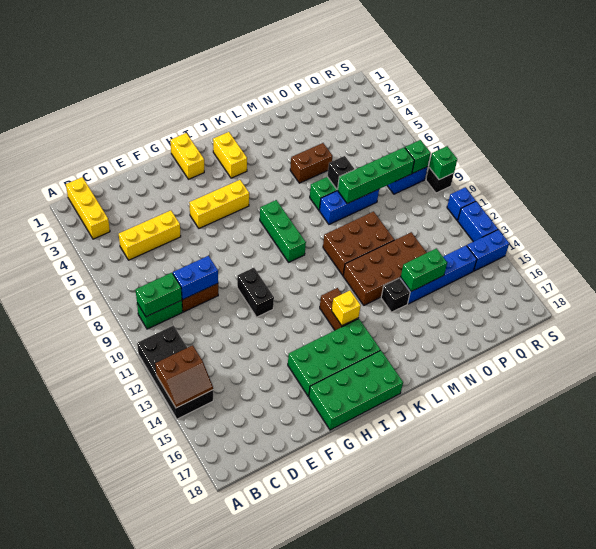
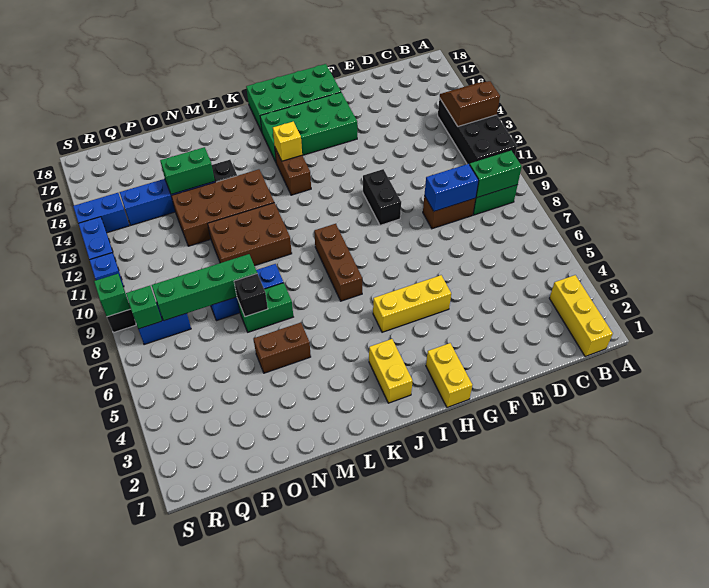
yellow brick C5:E5 level 1 -> none
green brick J7:J9 level 1 -> brown brick J7:J9 level 1

